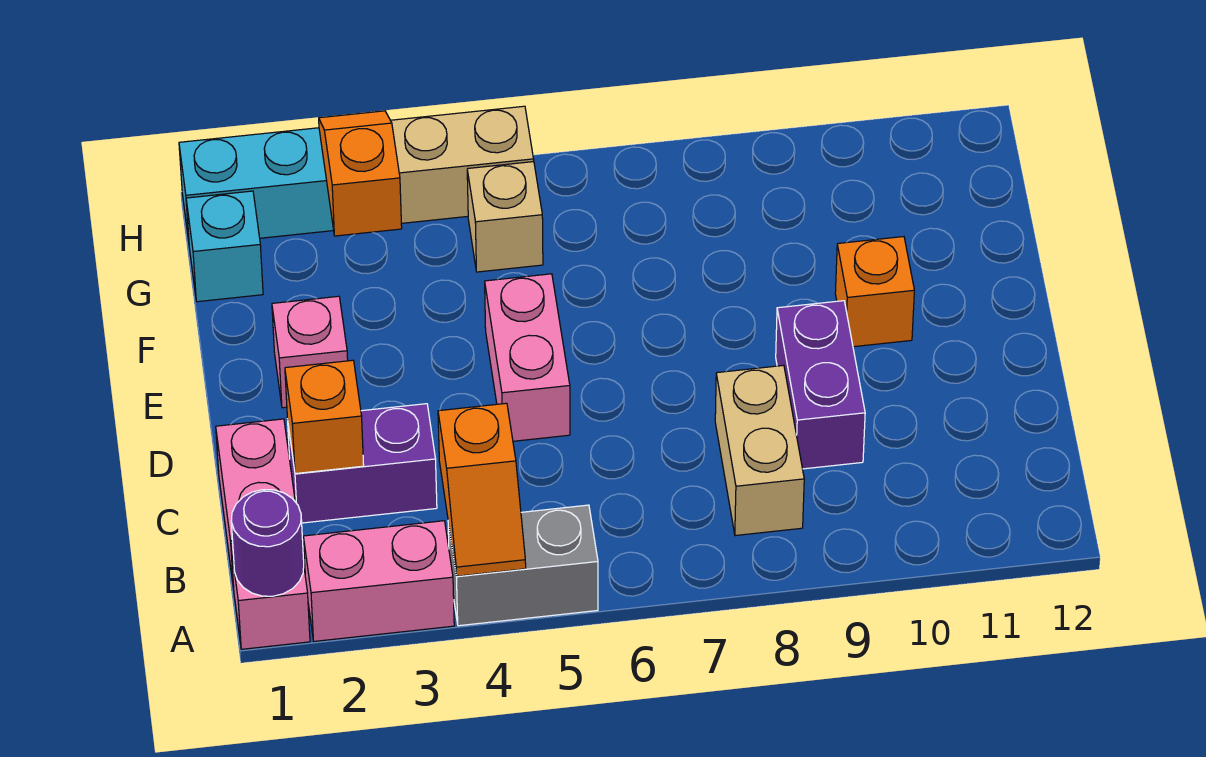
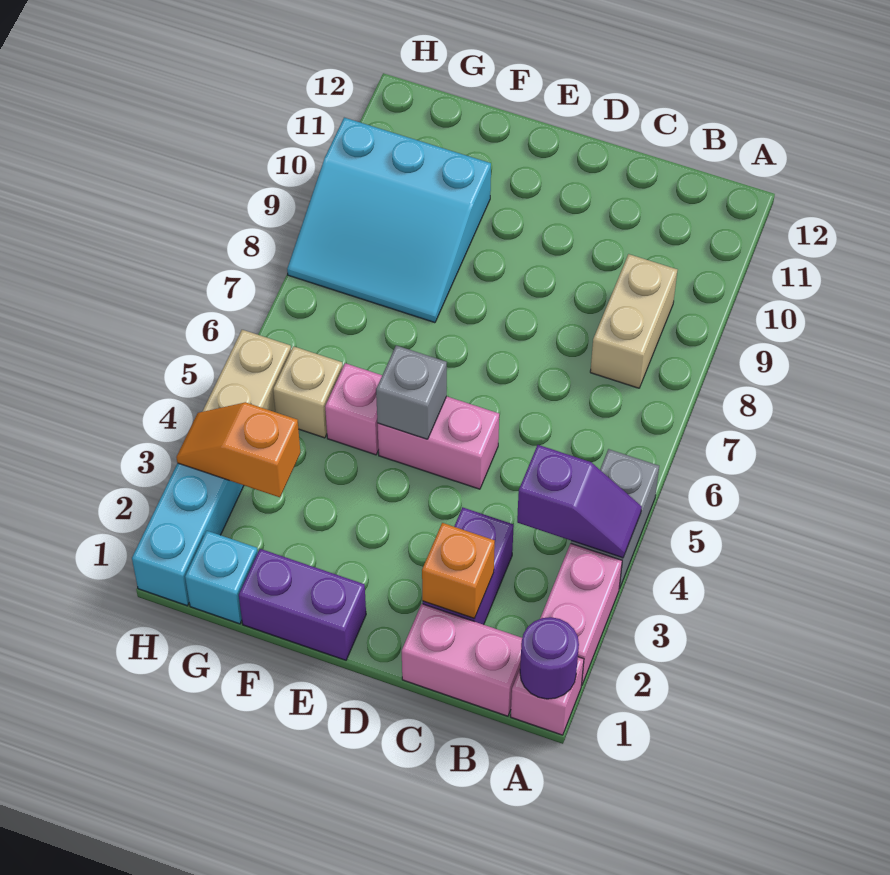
orange slope A4:B4 level 2 top B -> purple slope A4:B4 level 2 top B
tan brick B8:C8 level 1 -> tan brick B8:B9 level 1
purple brick C9:D9 level 1 -> purple brick E1:F1 level 1
pink brick E2 level 1 -> pink brick F5 level 1
none -> grey brick E5 level 2
orange brick E10 level 1 -> none
none -> cyan slope F8:H10 level 1 top 10

